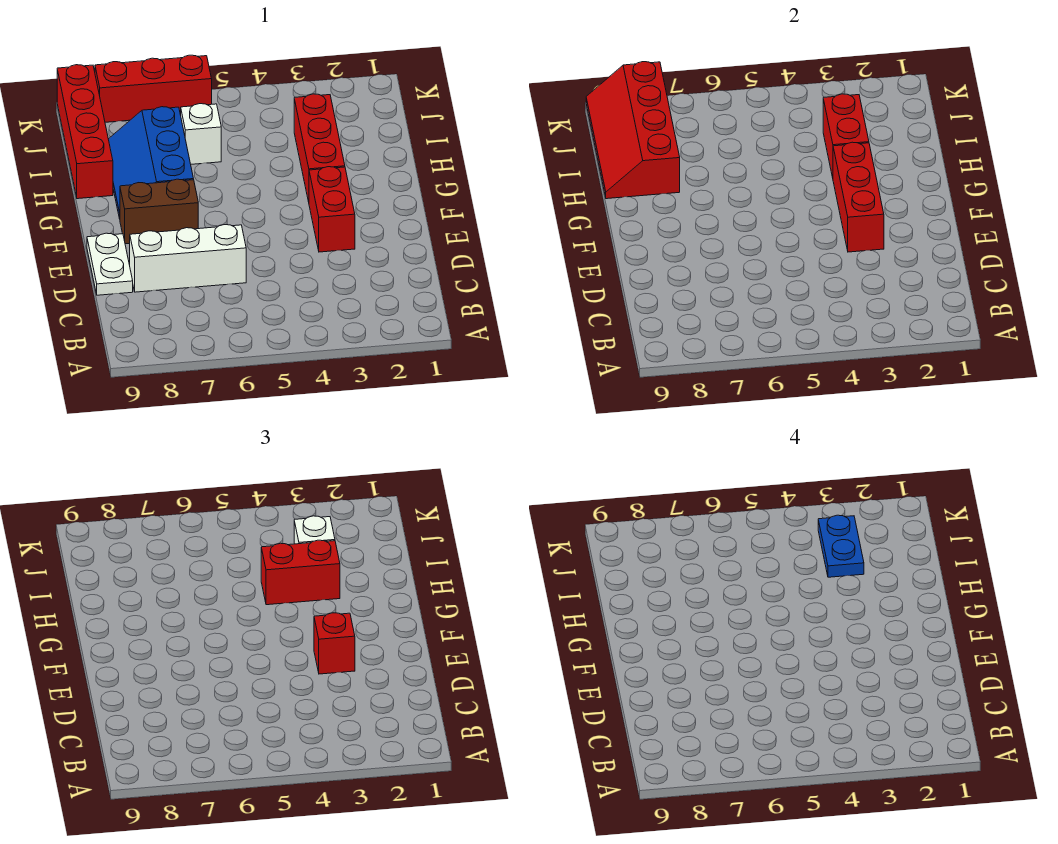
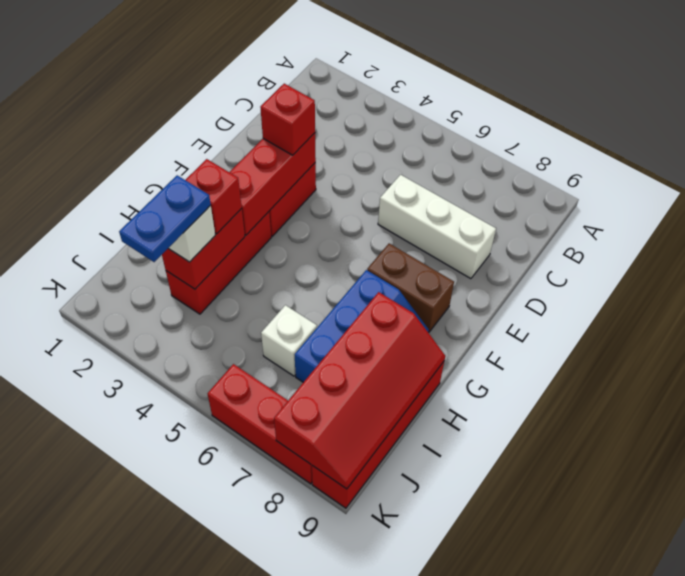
white plate D9:E9 level 1 -> none
red brick H3:H4 level 3 -> red brick H3 level 3

